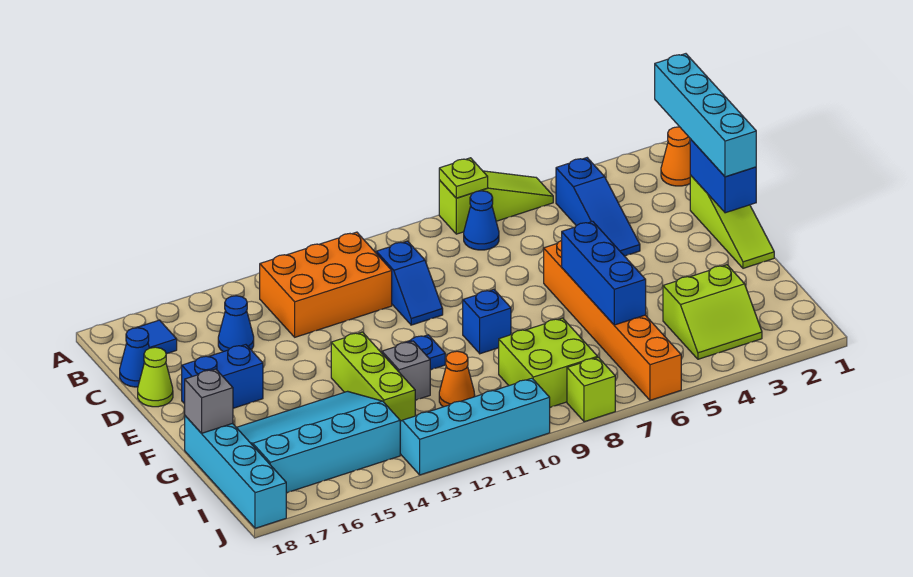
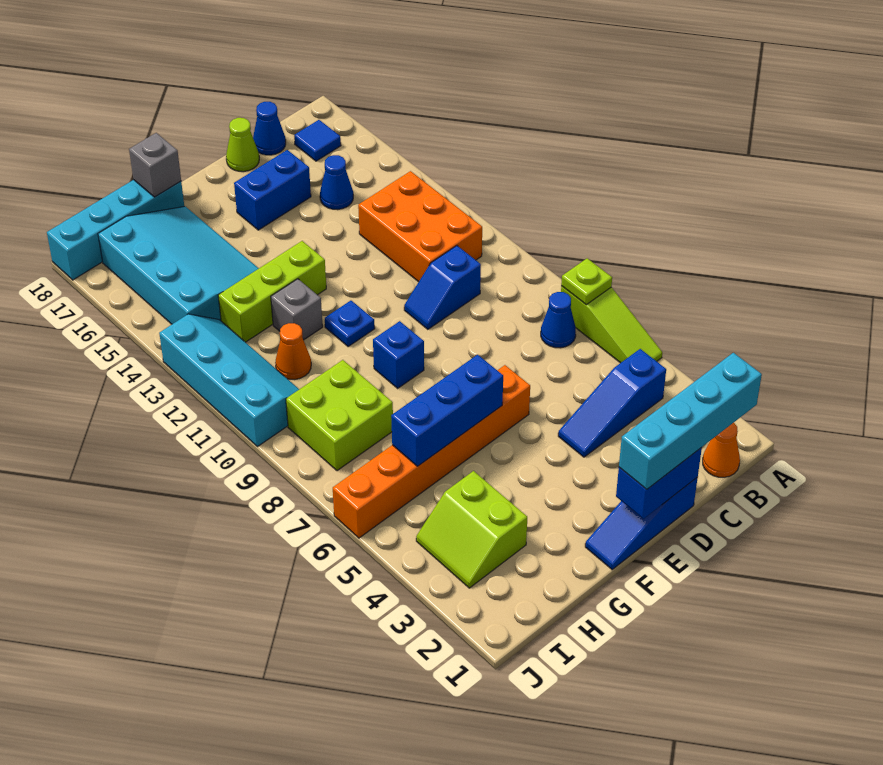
lime slope D1:F1 level 1 top D -> blue slope D1:F1 level 1 top D
blue brick E16:E17 level 1 -> blue brick D16:E16 level 1
lime brick J8 level 1 -> none

